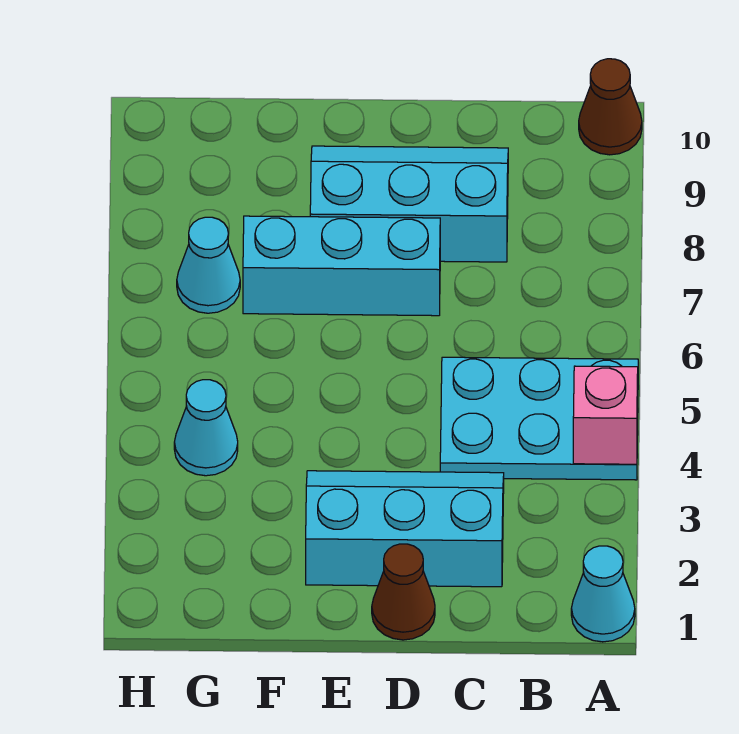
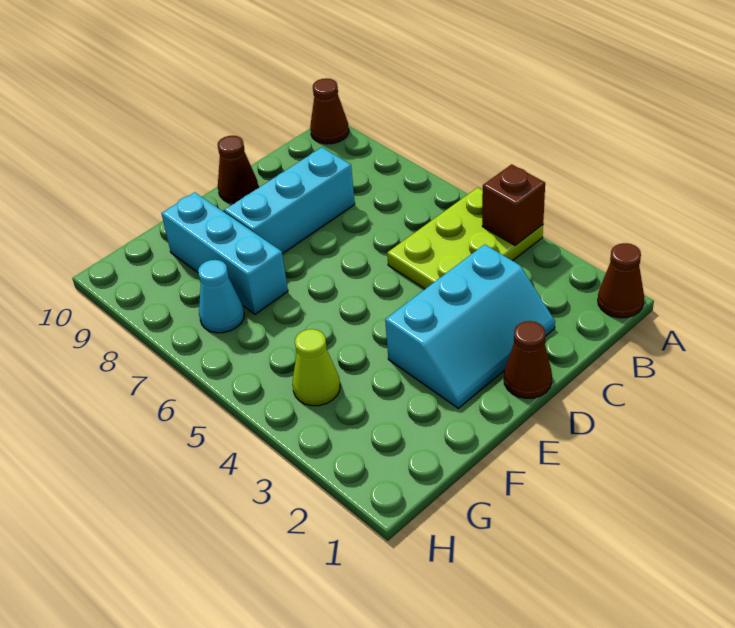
cyan cone A1 level 1 -> brown cone A1 level 1
cyan plate A4:C5 level 1 -> lime plate A4:C5 level 1
pink brick A4 level 2 -> brown brick A4 level 2
cyan slope C2:E3 level 1 top 2 -> cyan slope C2:E3 level 1 top 3
cyan brick D7:F7 level 1 -> cyan brick F7:F9 level 1
none -> brown cone D10 level 1
cyan cone G4 level 1 -> lime cone G4 level 1

